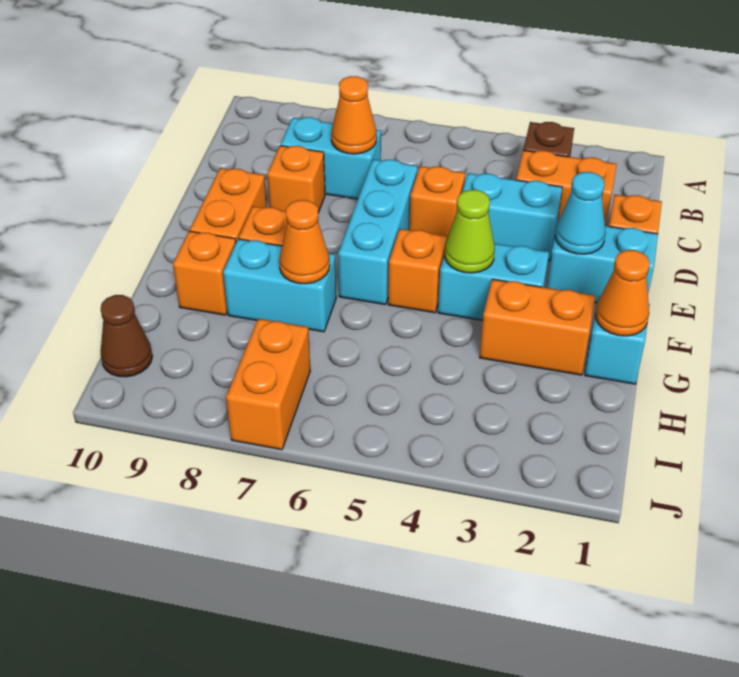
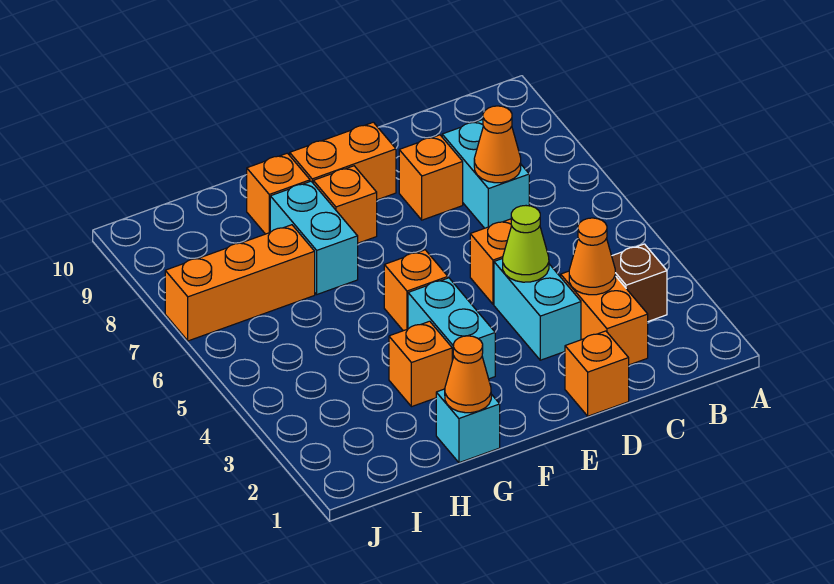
cyan brick D6:F6 level 1 -> none
cyan brick E1:E2 level 1 -> none
cyan cone E2 level 2 -> none
lime cone F4 level 2 -> lime cone D4 level 2
orange brick G2:G3 level 1 -> orange brick G3 level 1
orange cone G7 level 2 -> orange cone C3 level 2
orange brick I7:J7 level 1 -> orange brick H7:J7 level 1
brown cone I10 level 1 -> none

